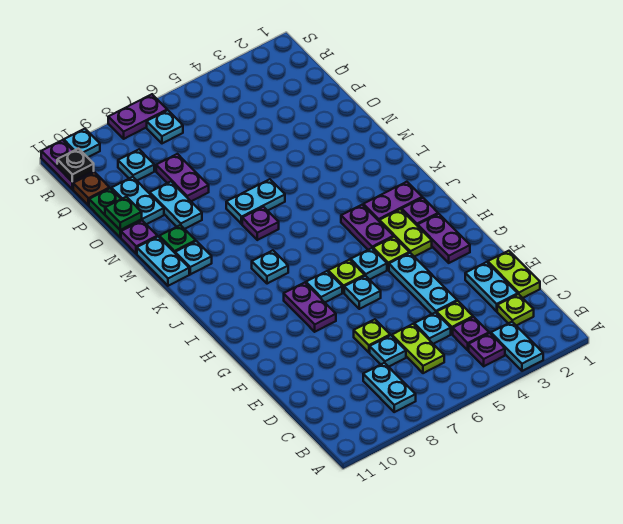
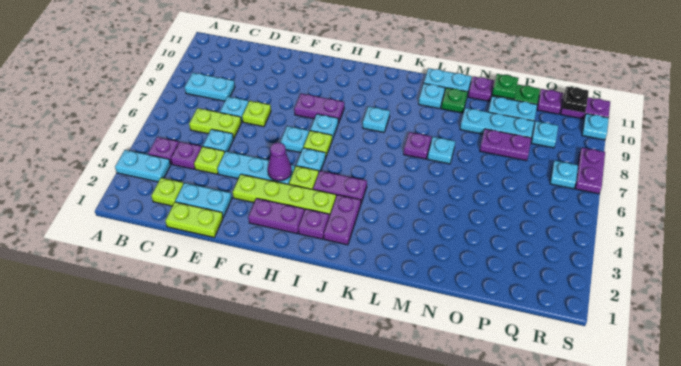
none -> purple cone G4 level 2
lime plate H3:I3 level 1 -> lime plate F3:I3 level 1
cyan plate M6:M7 level 1 -> cyan plate M7 level 1
cyan plate N9:O9 level 1 -> cyan plate N9:P9 level 1
brown plate Q11 level 1 -> purple plate Q11 level 1

